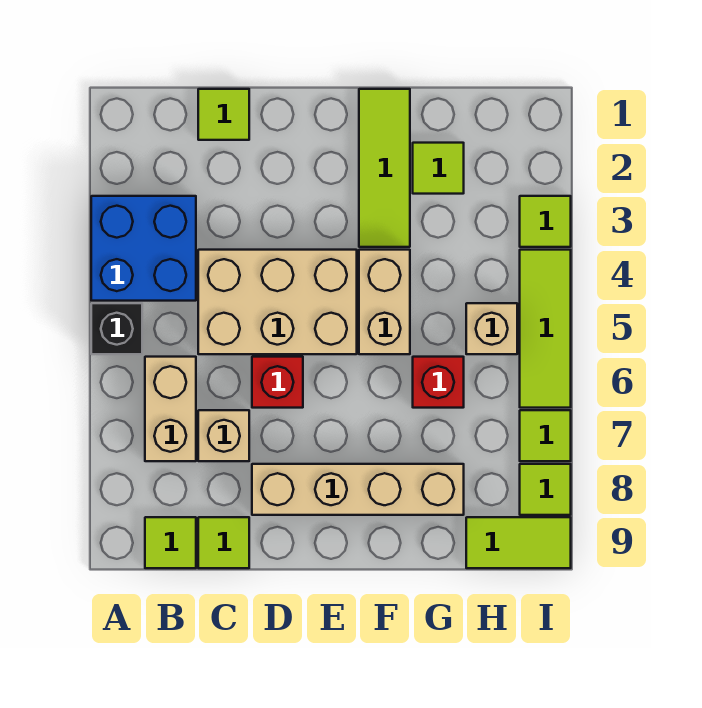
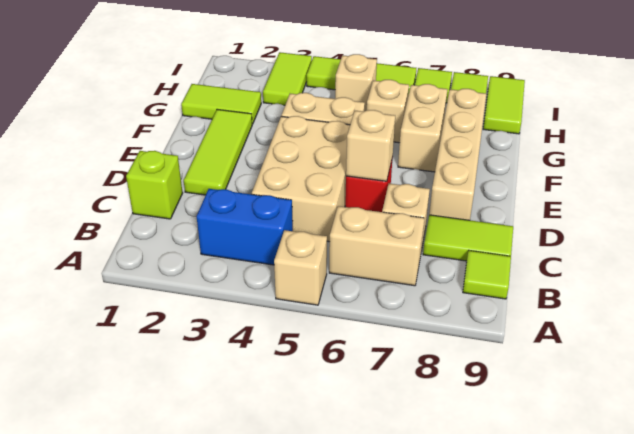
blue brick A3:B4 level 1 -> blue brick B3:B4 level 1
black brick A5 level 1 -> tan brick A5 level 1
lime tile C1 level 1 -> lime brick C1 level 1
lime tile C9 level 1 -> lime tile C8:C9 level 1
none -> tan brick D6 level 2
lime tile F1:F3 level 1 -> lime tile D2:F2 level 1
none -> tan brick F7:G7 level 1
lime tile G2 level 1 -> lime tile G1:G2 level 1
red brick G6 level 1 -> tan brick G6 level 1
lime tile I3 level 1 -> lime tile H3:I3 level 1

